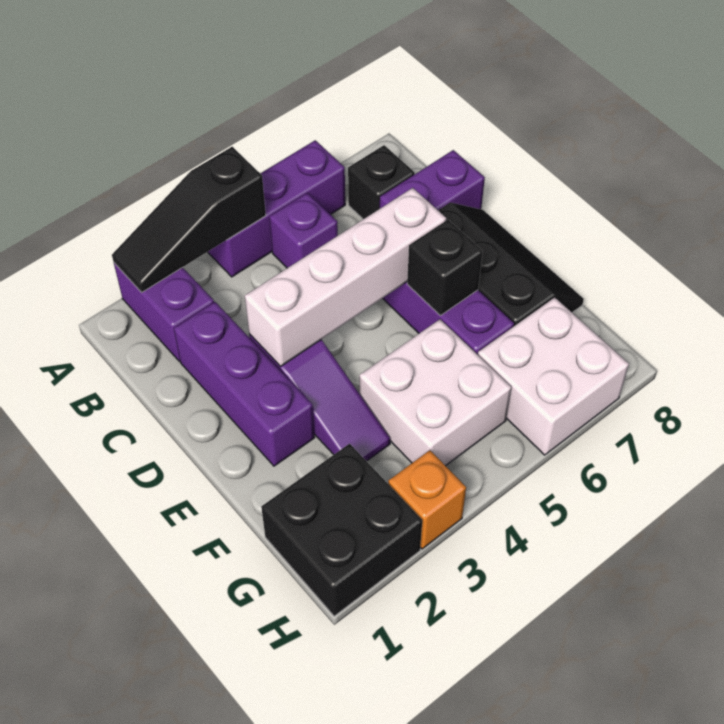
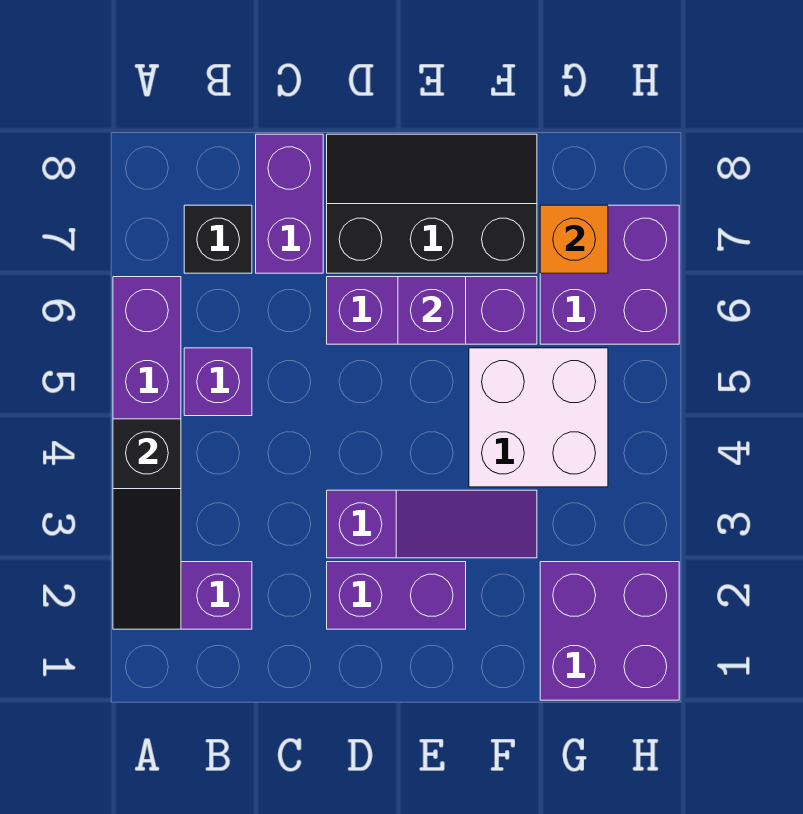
purple brick C2:E2 level 1 -> purple brick D2:E2 level 1
white brick D3:D6 level 2 -> none
black brick E6 level 2 -> purple brick E6 level 2
black brick G1:H2 level 1 -> purple brick G1:H2 level 1
white brick G6:H7 level 1 -> purple brick G6:H7 level 1
orange brick H3 level 1 -> orange brick G7 level 2

